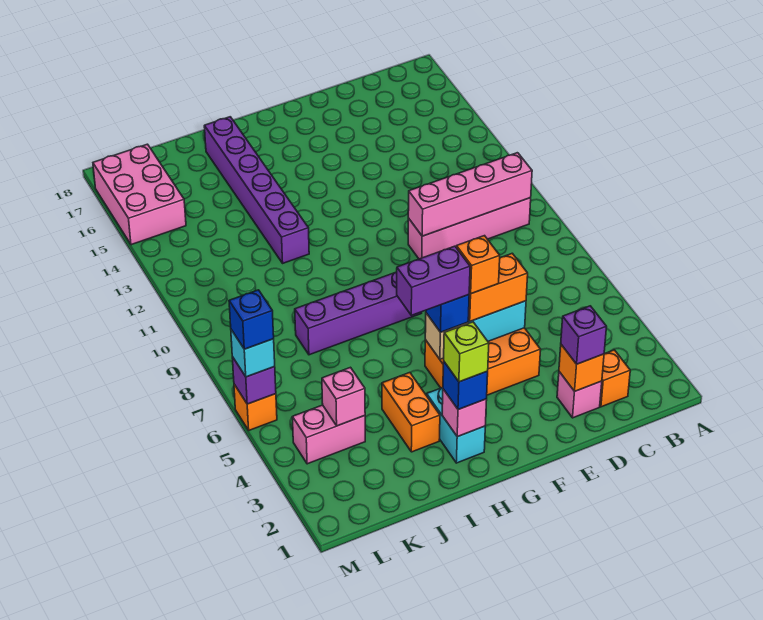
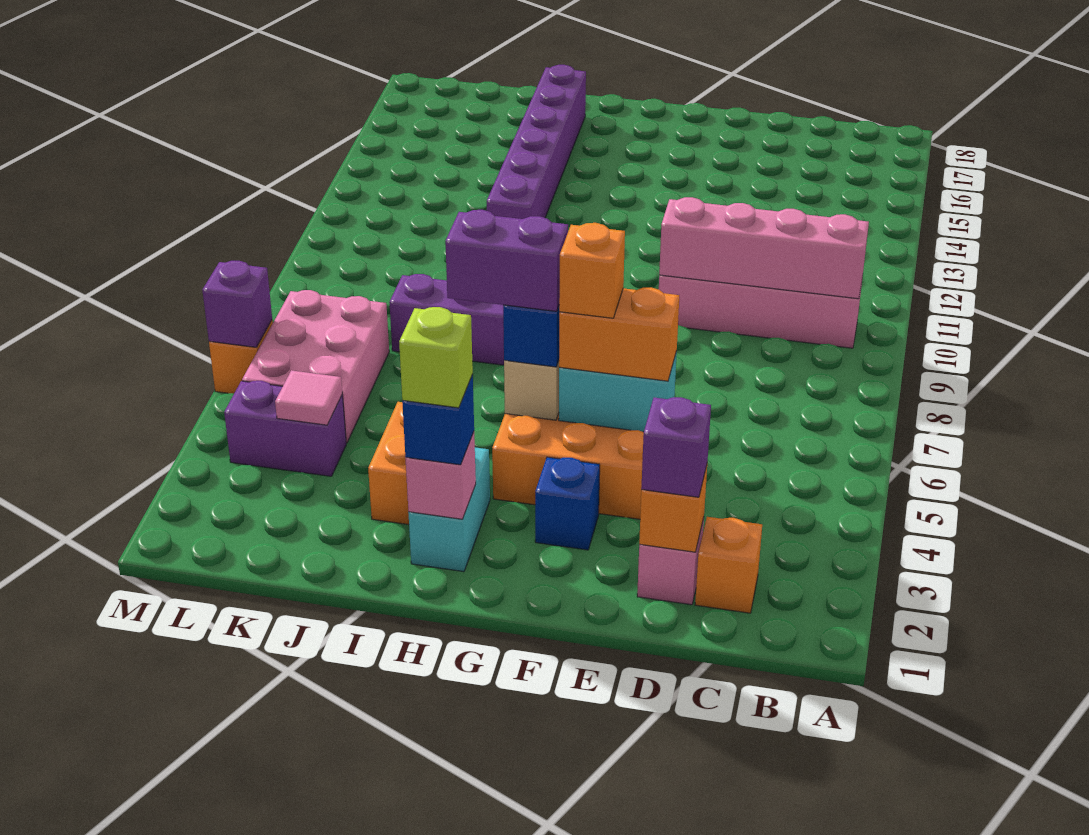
pink brick K4:L4 level 1 -> purple brick K4:L4 level 1
pink brick K4 level 2 -> pink tile K4 level 2
pink brick L15:M17 level 1 -> pink brick K5:L7 level 1
cyan brick M6 level 3 -> none
blue brick M6 level 4 -> blue brick F3 level 1

